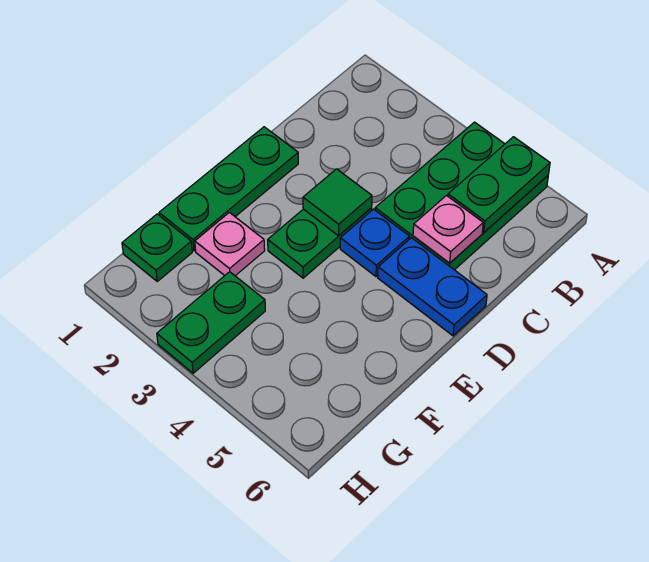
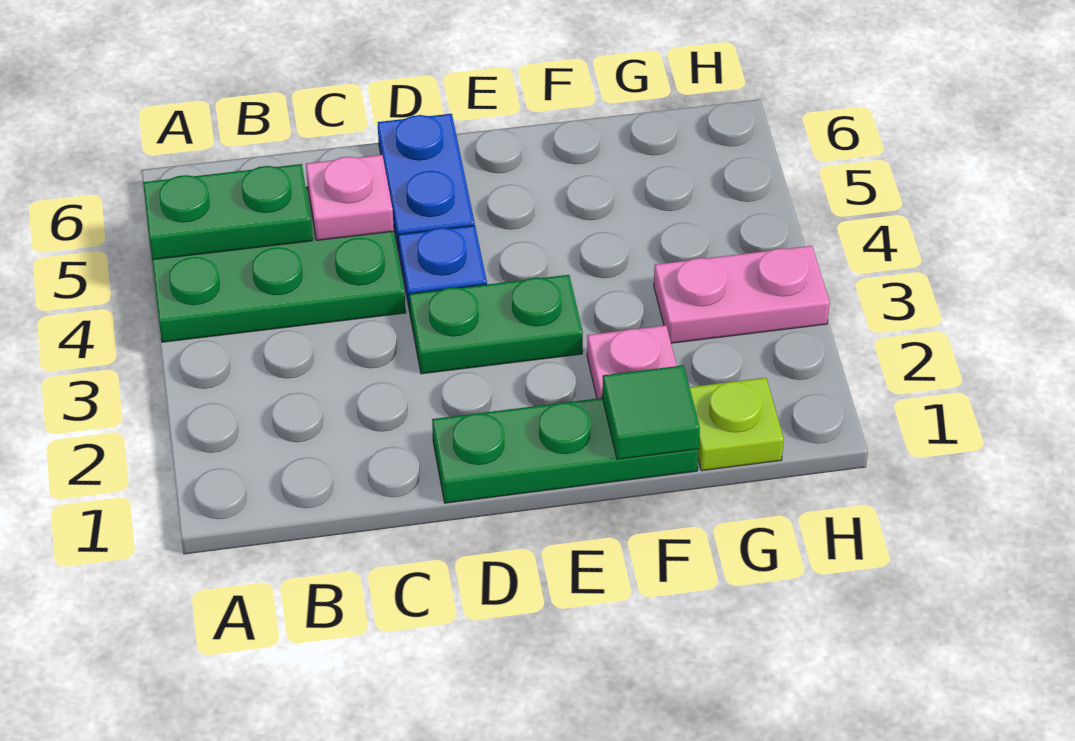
green tile D3 level 2 -> green tile F1 level 2
green plate G1 level 1 -> lime plate G1 level 1
green plate G3:H3 level 1 -> pink plate G3:H3 level 1

